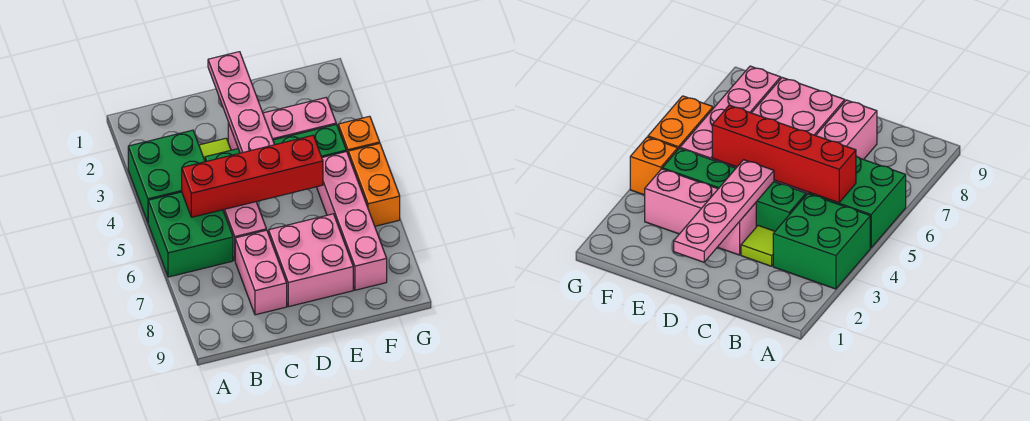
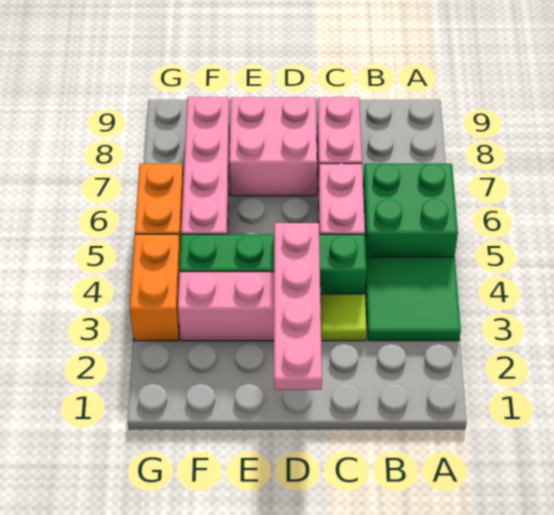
green brick A3:B4 level 1 -> green tile A3:B4 level 1
red brick B5:E5 level 2 -> none
orange brick G4 level 1 -> orange brick G3:G4 level 1

